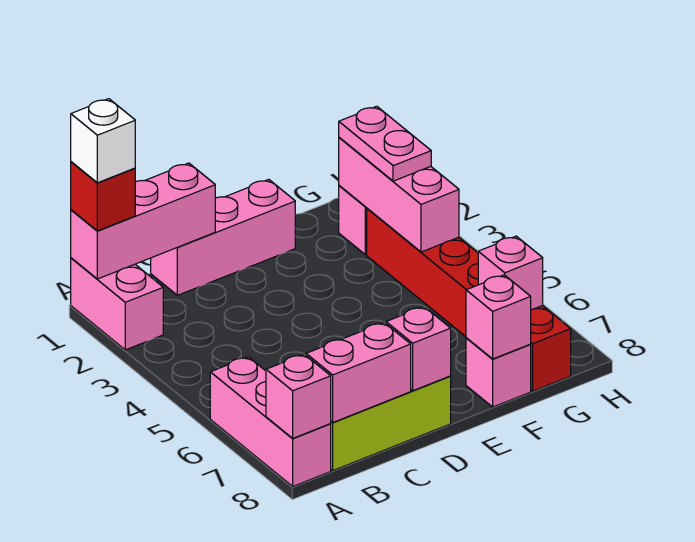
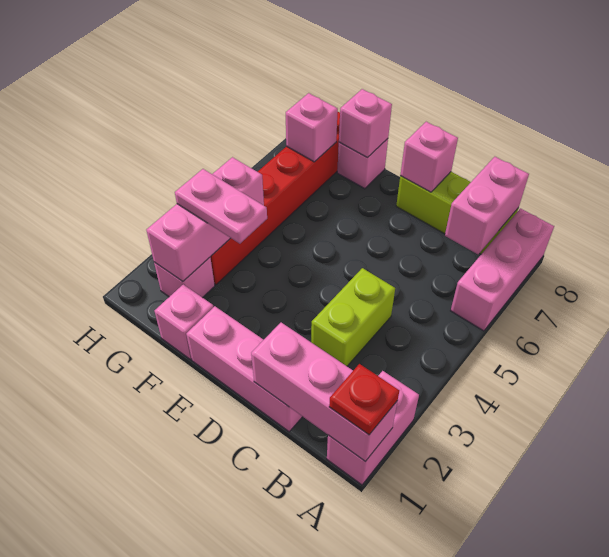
red brick A1 level 3 -> red plate A1 level 3
white brick A1 level 4 -> none
pink brick A8 level 2 -> pink brick F1 level 1
pink brick B8:C8 level 2 -> pink brick B7:B8 level 2
none -> lime brick C3:C4 level 1
pink plate G2:G3 level 3 -> pink plate F3:G3 level 3

